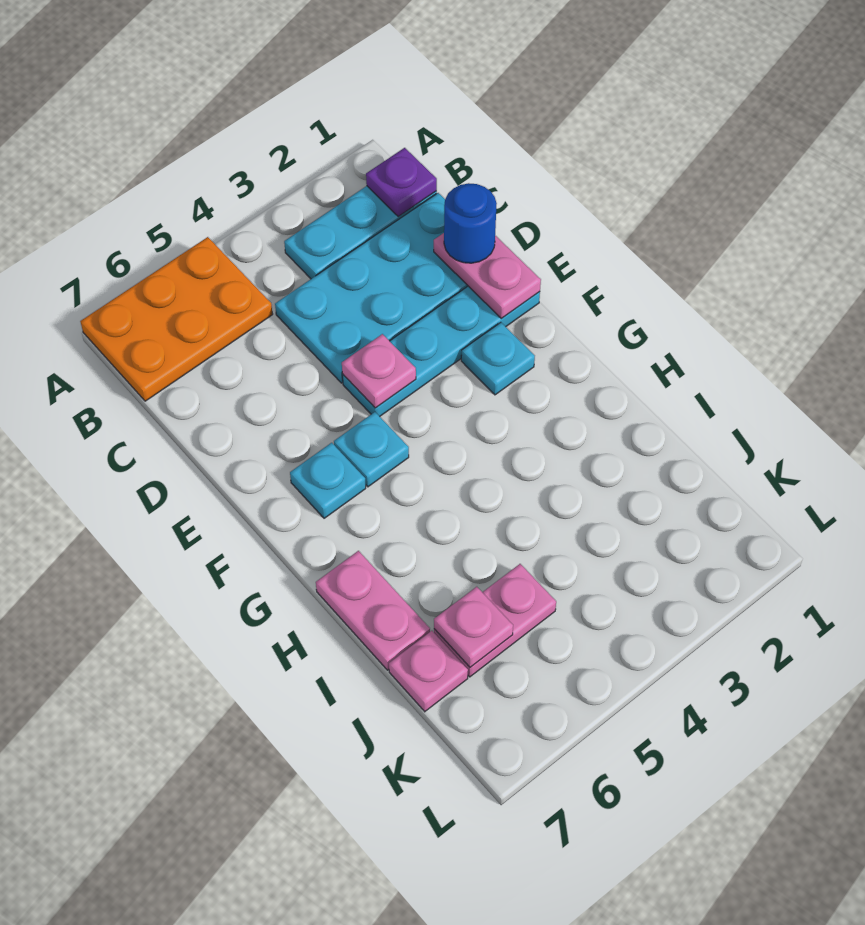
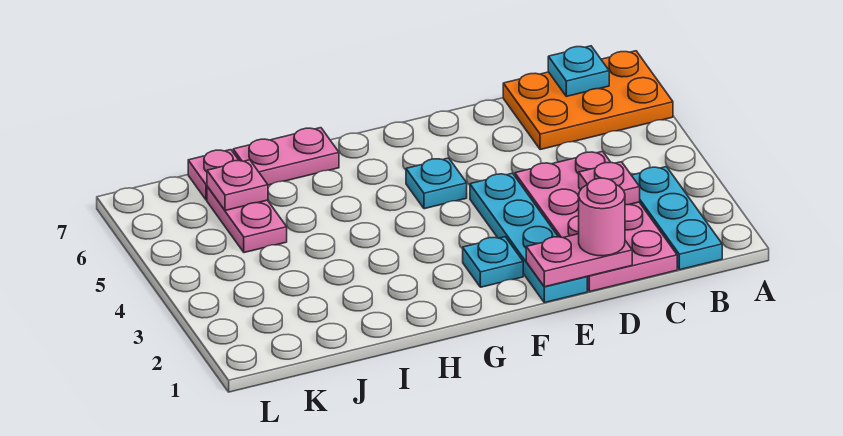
orange plate A5:B7 level 1 -> orange plate A6:C7 level 1
purple plate B1 level 2 -> none
cyan plate C1:D4 level 1 -> pink plate C1:D4 level 1
blue round brick D1 level 3 -> pink round brick D1 level 3
pink plate E4 level 2 -> pink plate C3 level 2
cyan plate F6 level 1 -> cyan plate B7 level 2

